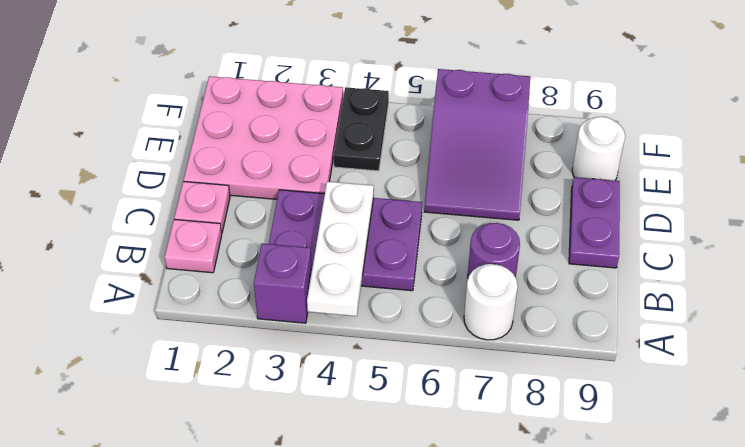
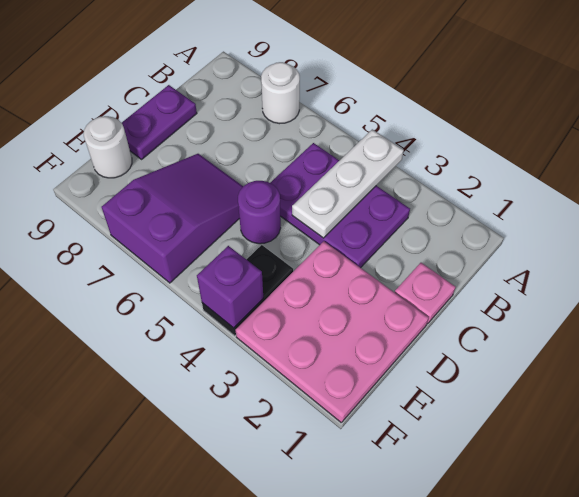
purple brick A3 level 1 -> purple brick F4 level 2
pink plate B1 level 1 -> none
purple round brick B7 level 1 -> purple round brick D5 level 1

